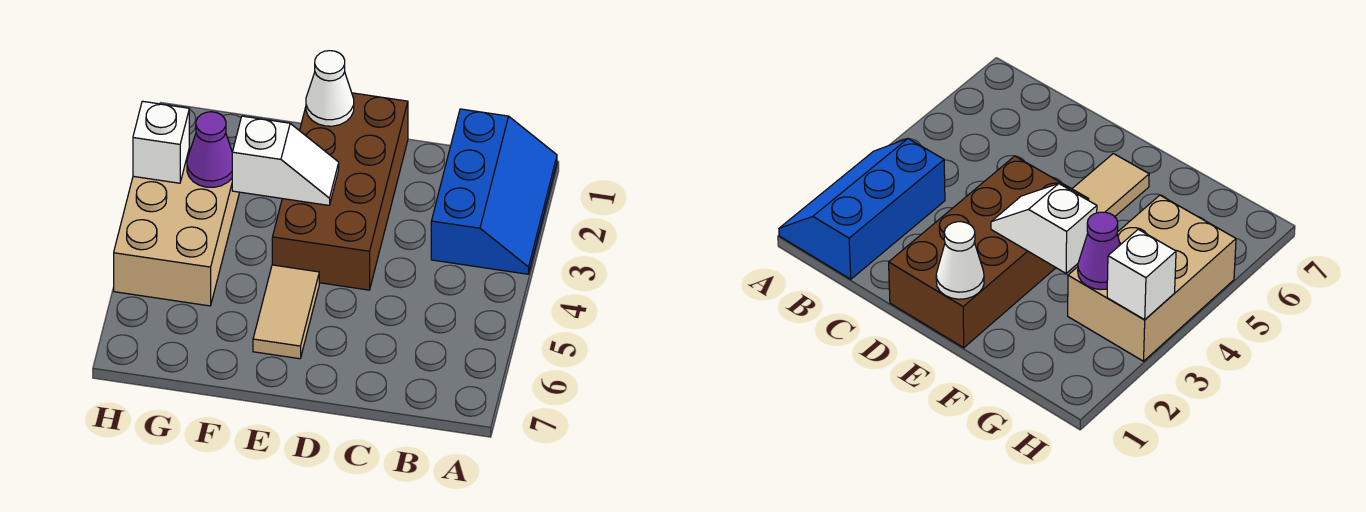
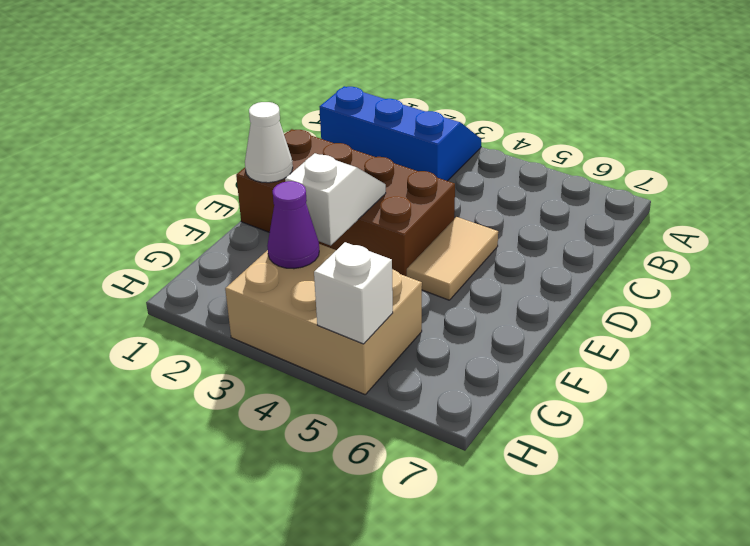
tan tile E5:E6 level 1 -> tan tile D5:E5 level 1
white brick H3 level 2 -> white brick H5 level 2

